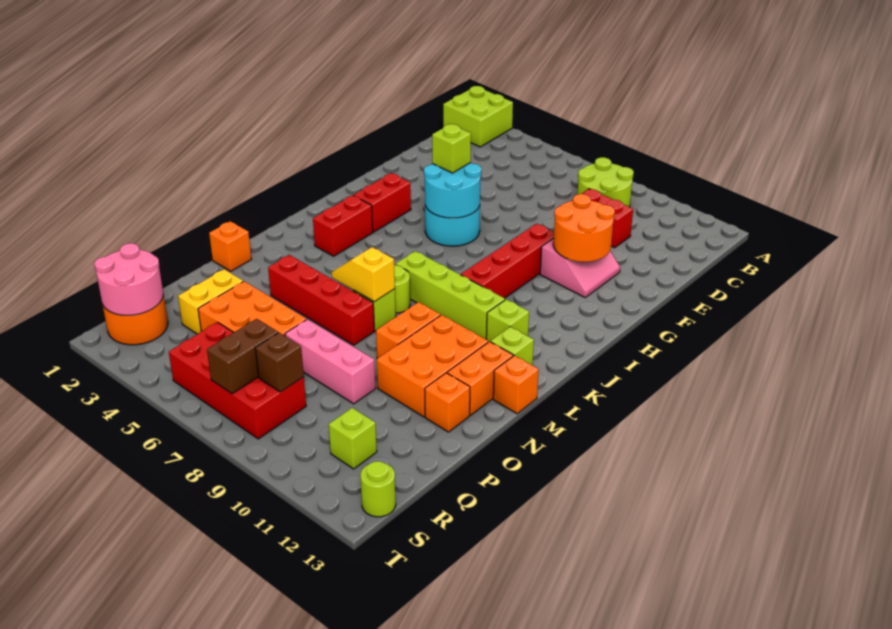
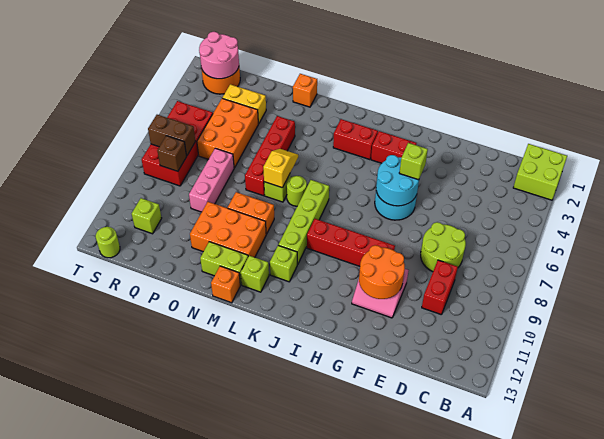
lime round brick B8:C9 level 1 -> lime round brick D7:E8 level 1
orange brick M12:N12 level 1 -> lime brick M12:N12 level 1
orange brick O12 level 1 -> none

